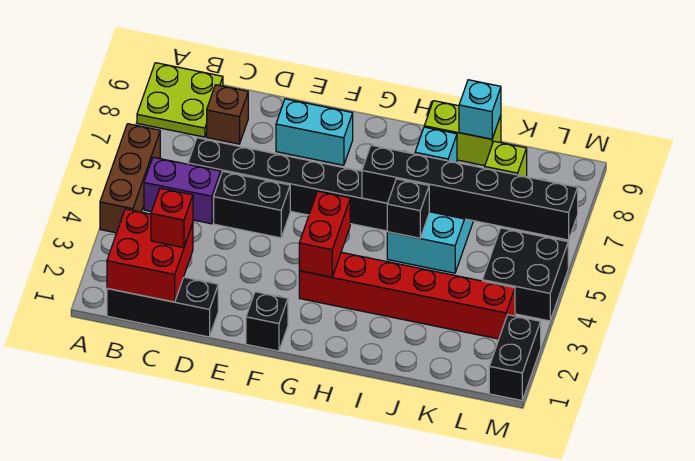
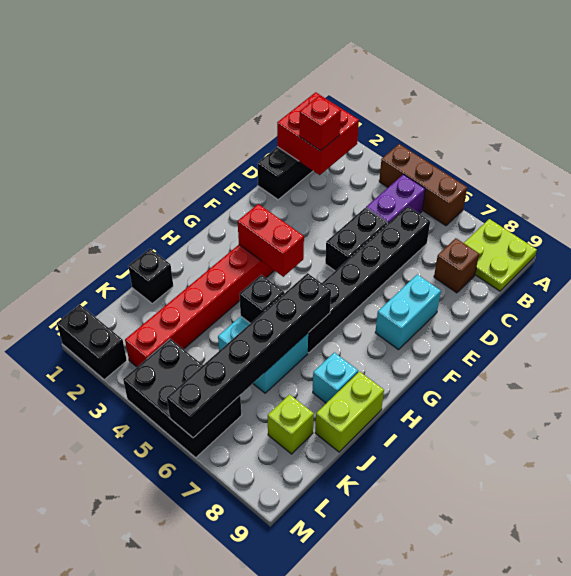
black brick F1 level 1 -> black brick J1 level 1
cyan brick J9 level 2 -> none
black brick L4:M5 level 1 -> black brick L4:M6 level 1

